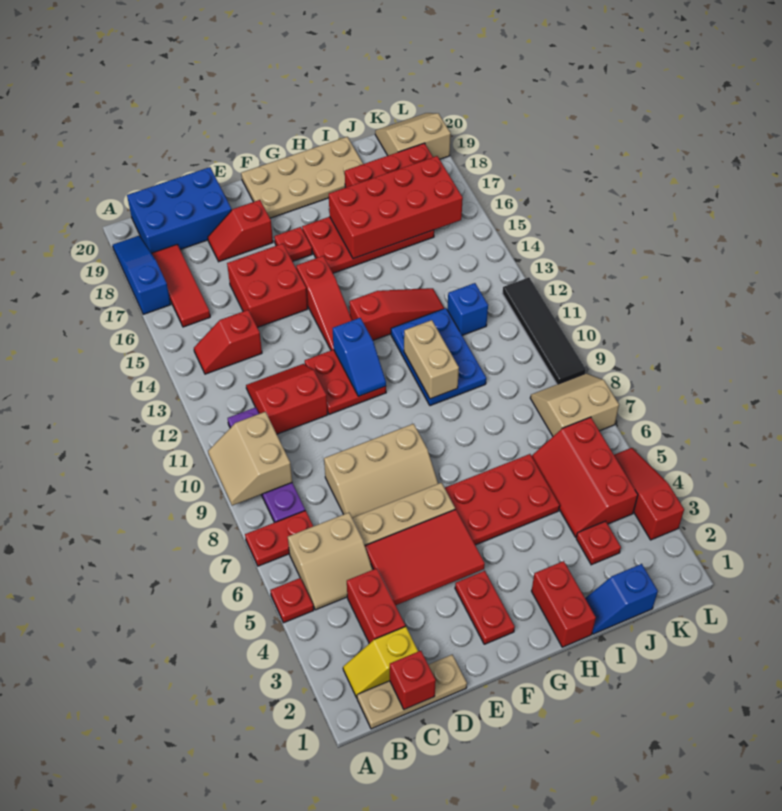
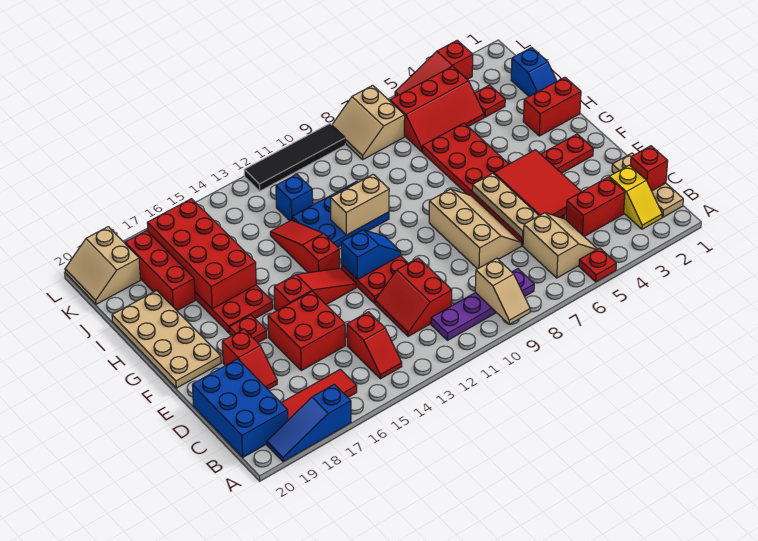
red plate A7:B7 level 1 -> none
tan slope A9:B10 level 2 top B -> tan slope A9:B9 level 2 top B

